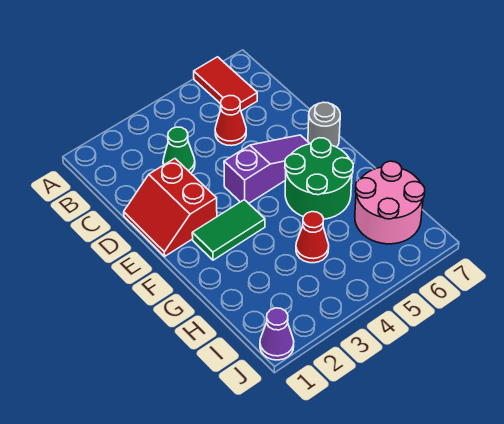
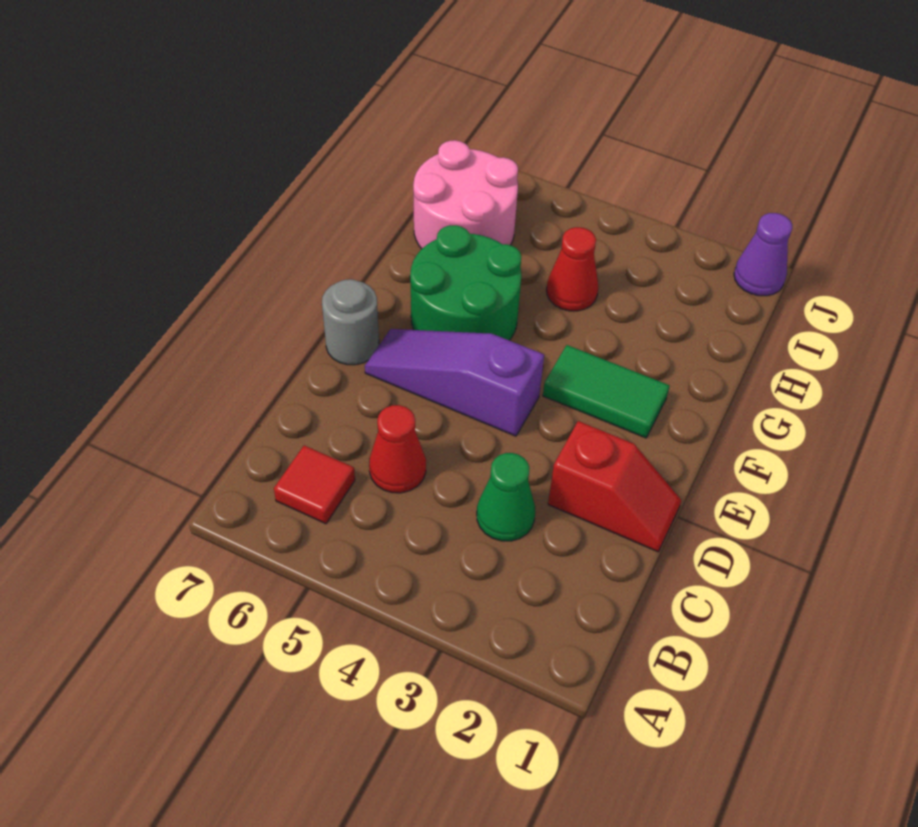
red tile A6:B6 level 1 -> red tile B6 level 1
red slope D1:E2 level 1 top 2 -> red slope D1:D2 level 1 top 2

